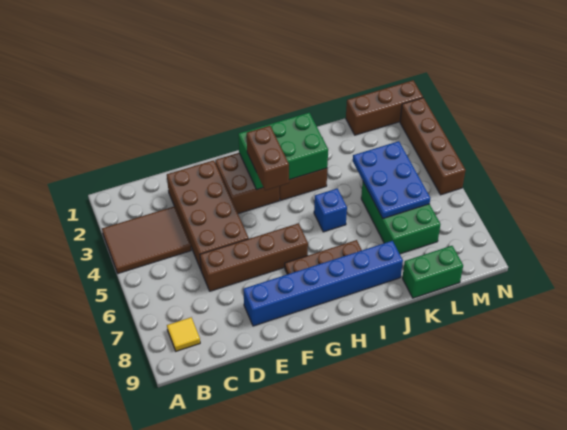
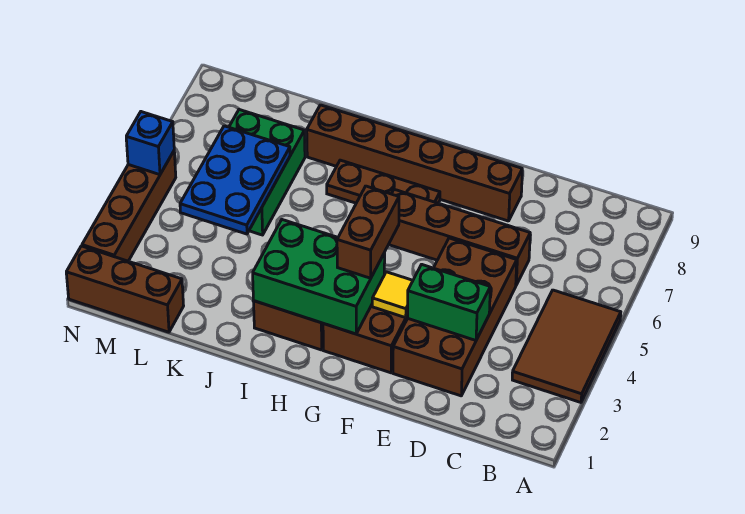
brown tile A3:C4 level 1 -> brown tile A3:B5 level 1
yellow tile B8 level 1 -> yellow tile F3 level 2
blue brick E8:J8 level 1 -> brown brick E8:J8 level 1
blue brick I5 level 1 -> blue brick N5 level 2
green brick K9:L9 level 1 -> green brick D3:E3 level 2

